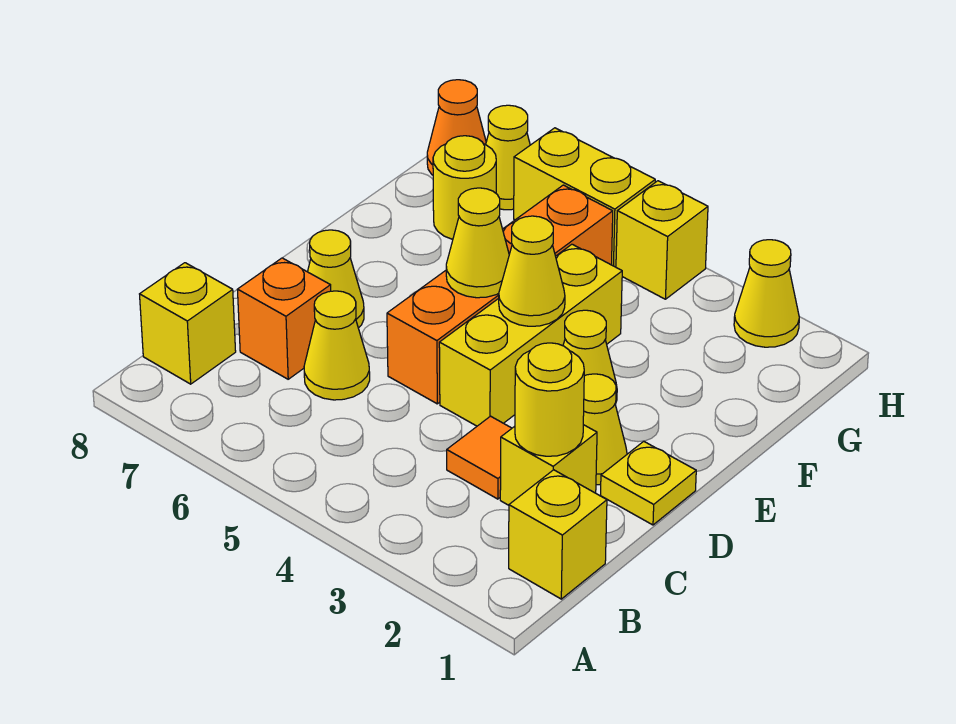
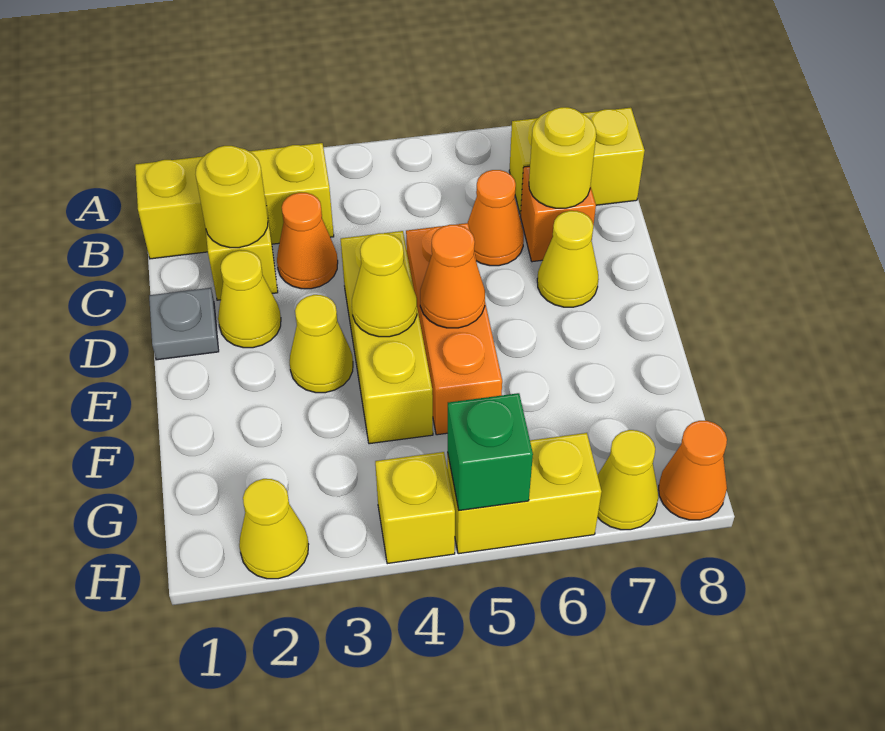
yellow brick B1 level 1 -> yellow brick B1:B3 level 1
yellow brick B8 level 1 -> yellow brick B7:B8 level 1
orange tile C3 level 1 -> orange cone C3 level 1
yellow cone C6 level 1 -> orange cone C6 level 1
yellow plate D1 level 1 -> grey plate D1 level 1
orange brick D5:G5 level 1 -> orange brick D5:F5 level 1
yellow cone E5 level 2 -> orange cone E5 level 2
yellow round brick G7 level 1 -> yellow round brick C7 level 2
none -> green brick H5 level 2

